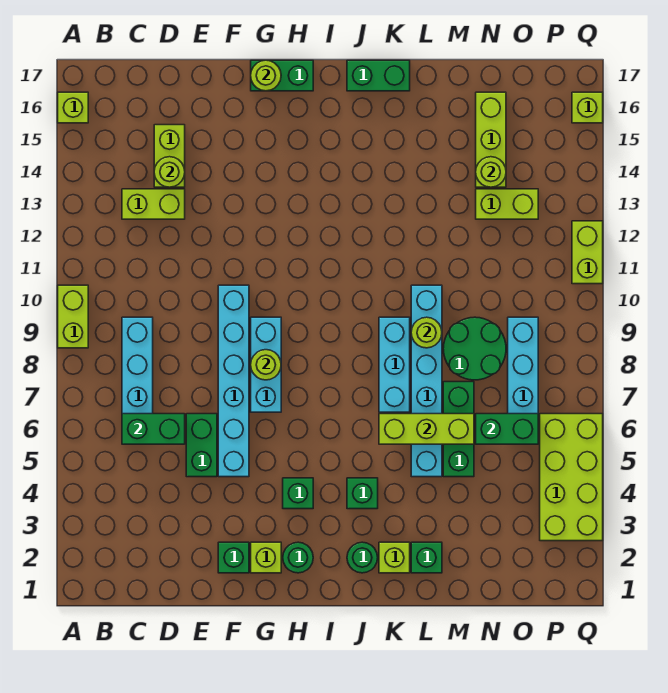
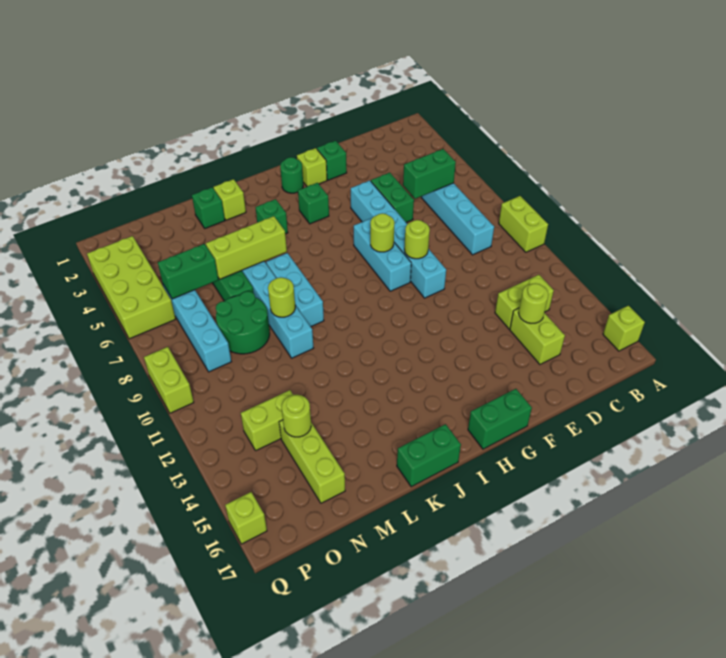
lime round brick G17 level 2 -> lime round brick F9 level 2
green round brick J2 level 1 -> none
lime brick Q11:Q12 level 1 -> lime brick Q9:Q10 level 1

